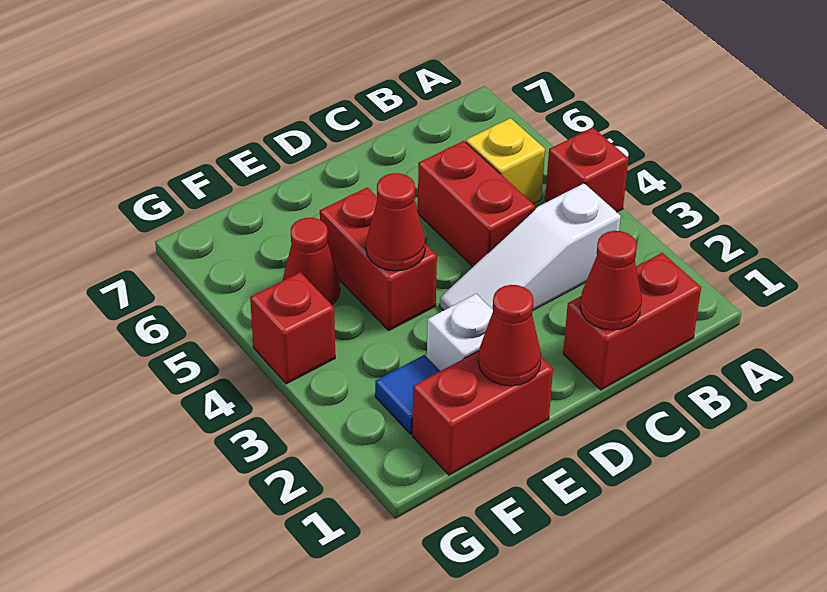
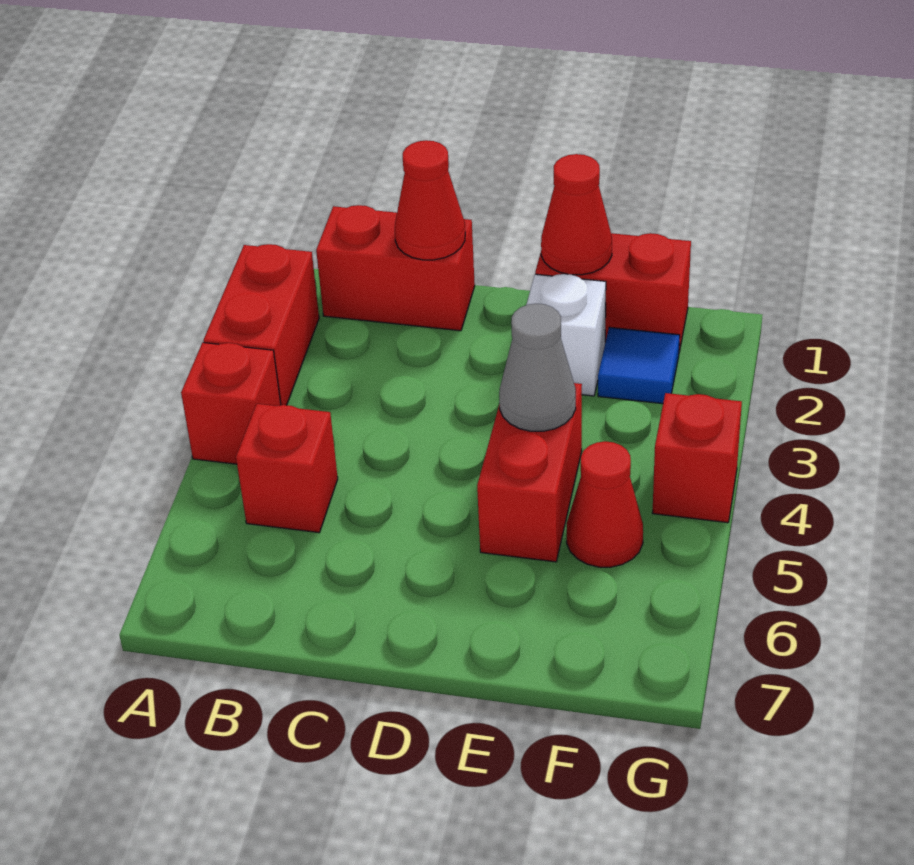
white slope B3:D3 level 1 top B -> none
yellow brick B5 level 1 -> red brick B5 level 1
red brick C4:C5 level 1 -> red brick A2:A3 level 1
red cone E4 level 2 -> grey cone E4 level 2

